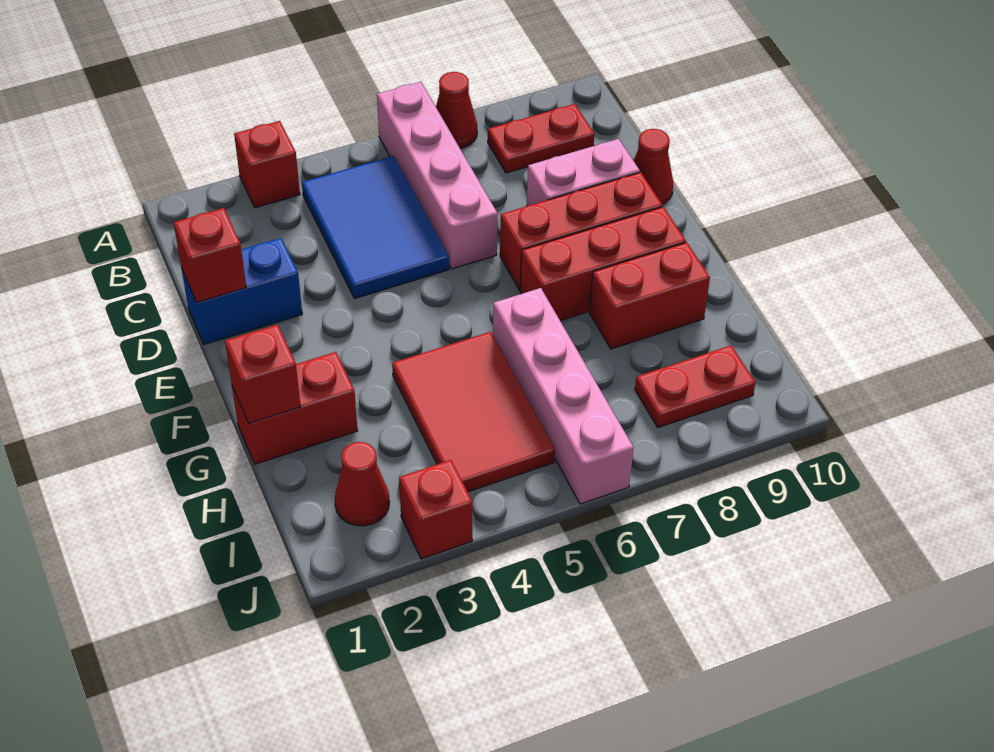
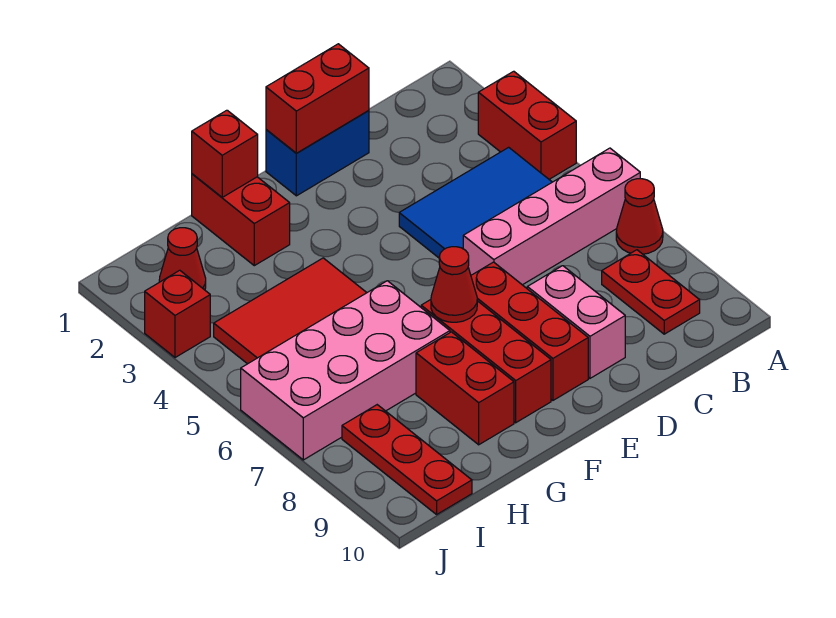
red brick A3 level 1 -> red brick A3:A4 level 1
blue brick D1:D2 level 1 -> blue brick D1:E1 level 1
red brick D1 level 2 -> red brick D1:E1 level 2
red cone D10 level 1 -> red cone F7 level 2
pink brick G6:J6 level 1 -> pink brick G6:J7 level 1
red plate I8:I9 level 1 -> red plate I8:I10 level 1

